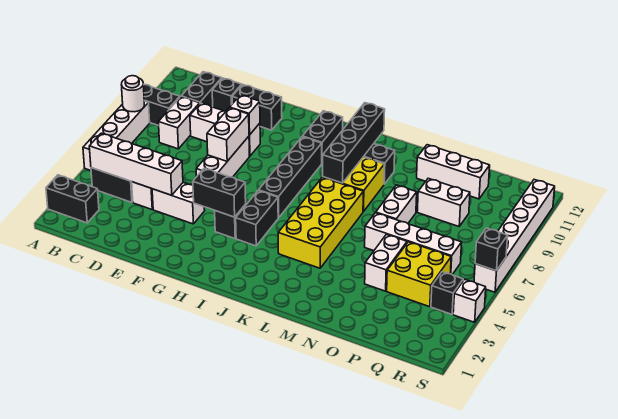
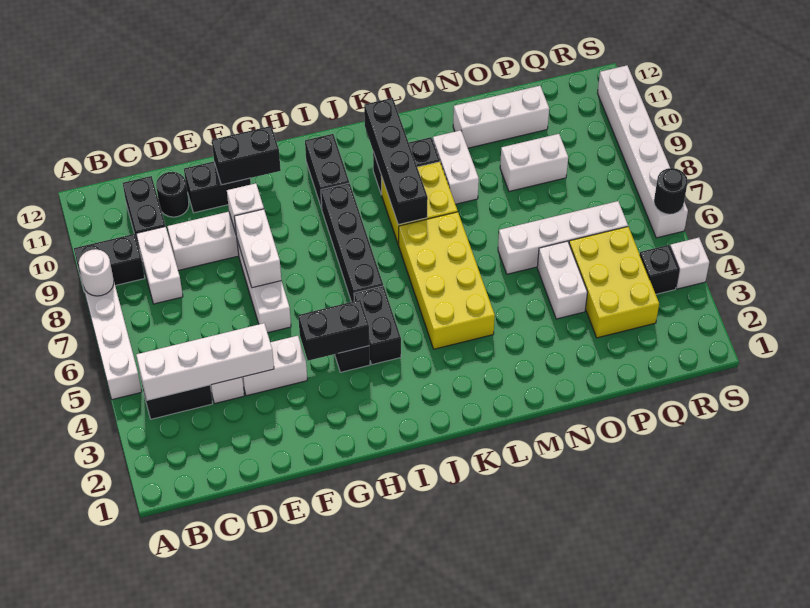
black brick A2:B2 level 1 -> black brick F11:G11 level 2
black brick D11 level 1 -> black round brick D11 level 1
white brick N7:N8 level 1 -> white brick M9:M10 level 1
yellow brick P4:Q5 level 1 -> yellow brick P3:Q5 level 1
black brick S6 level 2 -> black round brick S6 level 2

